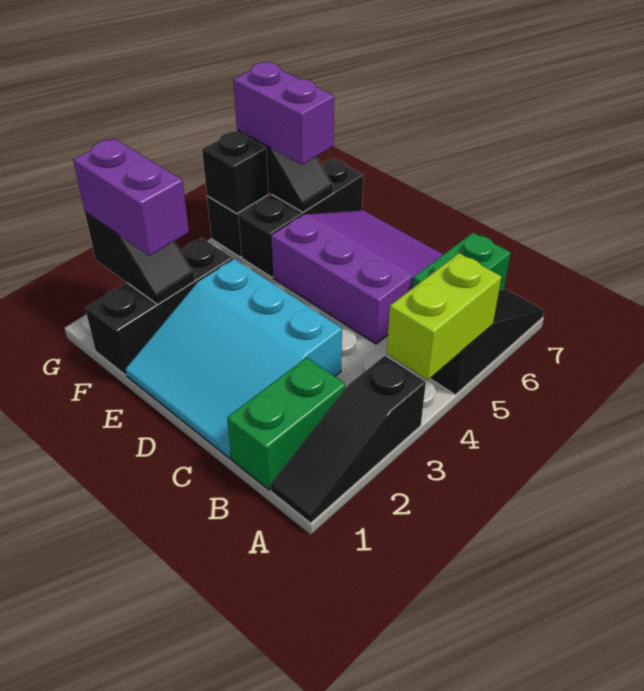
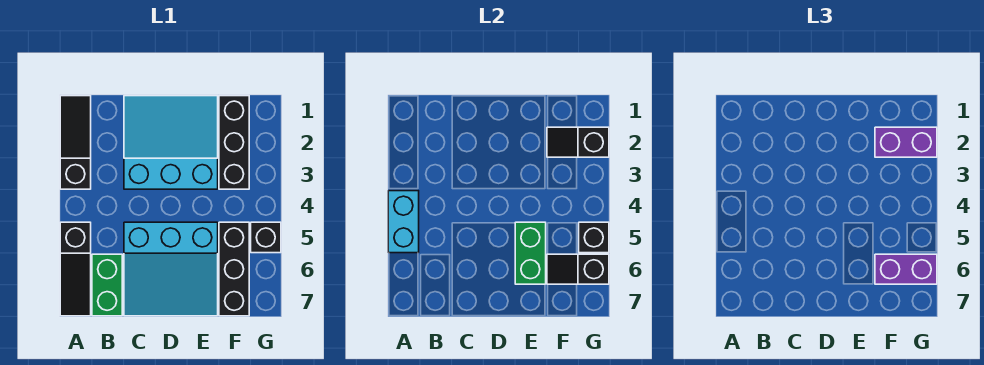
lime brick A4:A5 level 2 -> cyan brick A4:A5 level 2
green brick B1:B2 level 1 -> green brick E5:E6 level 2
purple slope C5:E7 level 1 top 5 -> cyan slope C5:E7 level 1 top 5

